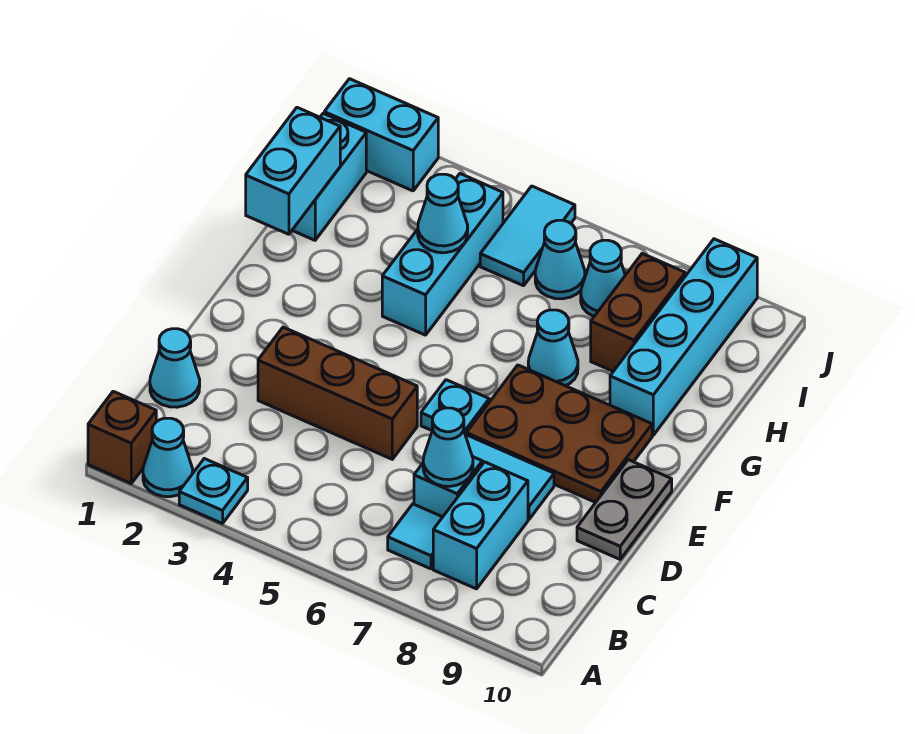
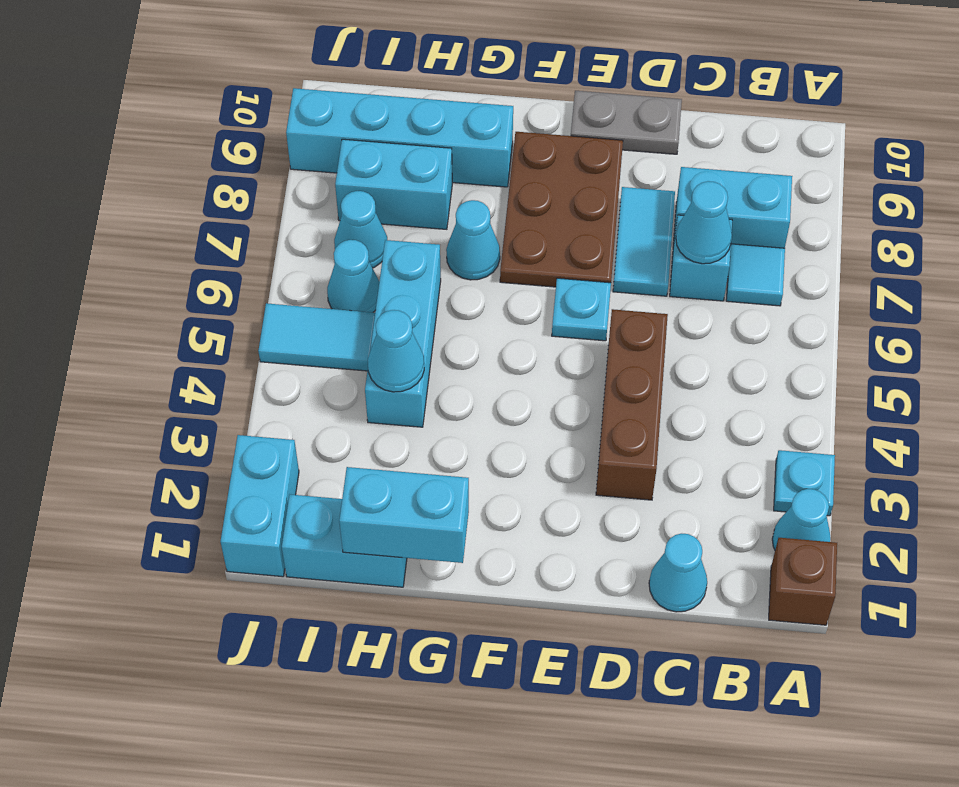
cyan brick G4:I4 level 1 -> cyan brick H4:H6 level 1
brown brick H8:I8 level 1 -> cyan brick H8:I8 level 1

